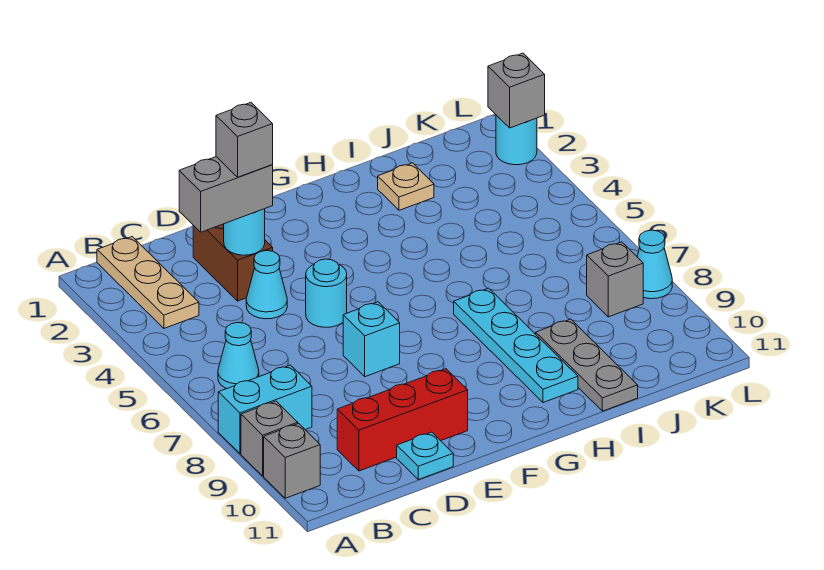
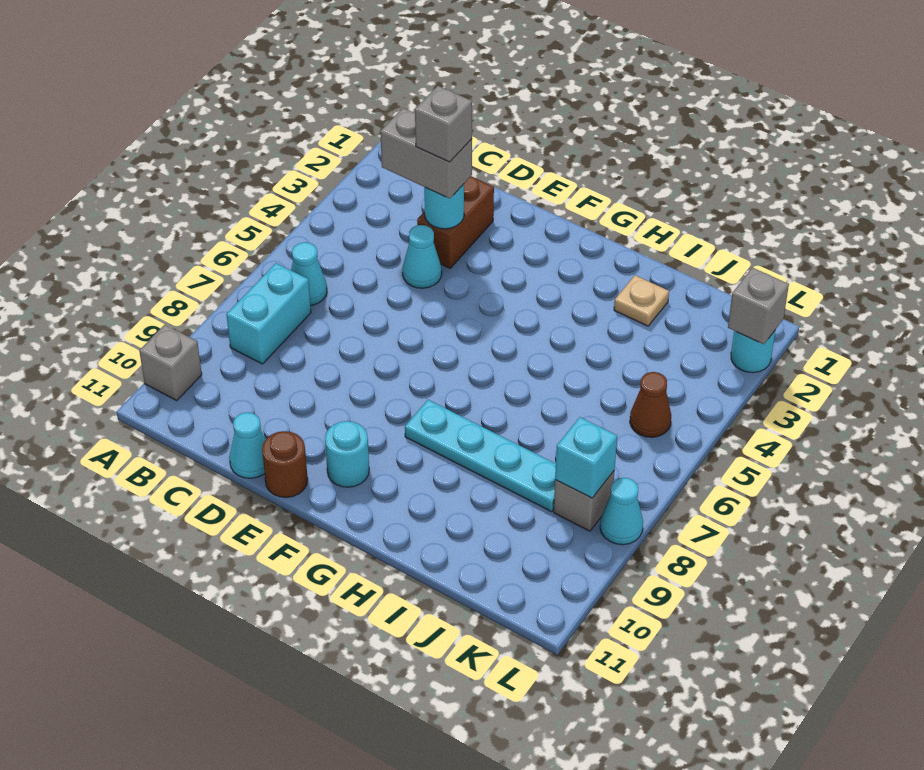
cyan brick A8:B8 level 1 -> cyan brick B7:B8 level 1
grey brick A9 level 1 -> none
tan plate B1:B3 level 1 -> none
red brick C10:E10 level 1 -> none
cyan plate D11 level 1 -> cyan cone D11 level 1
cyan round brick E5 level 1 -> cyan round brick F10 level 1
cyan brick E7 level 1 -> cyan brick K8 level 2
none -> brown round brick E11 level 1
cyan plate H7:H10 level 1 -> cyan plate G8:J8 level 1
grey plate I9:I11 level 1 -> none
none -> brown cone K5 level 1

